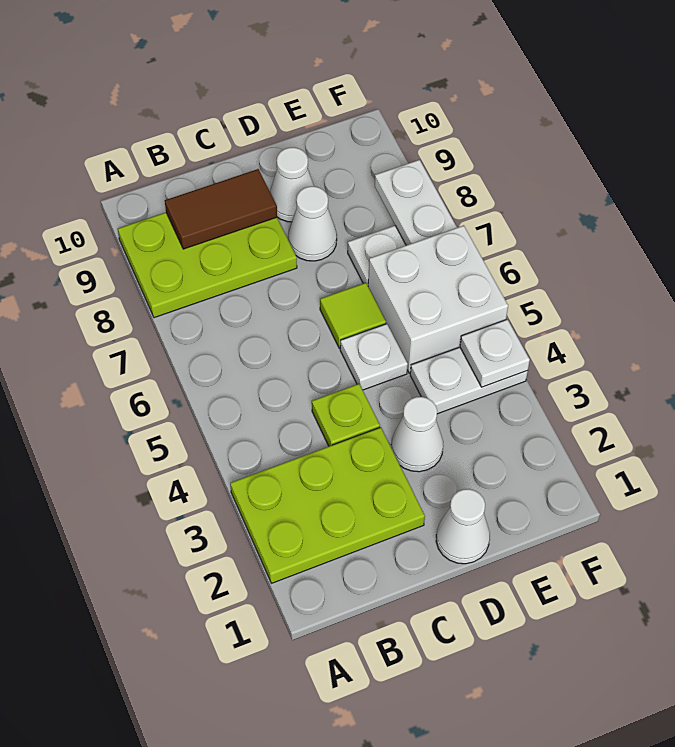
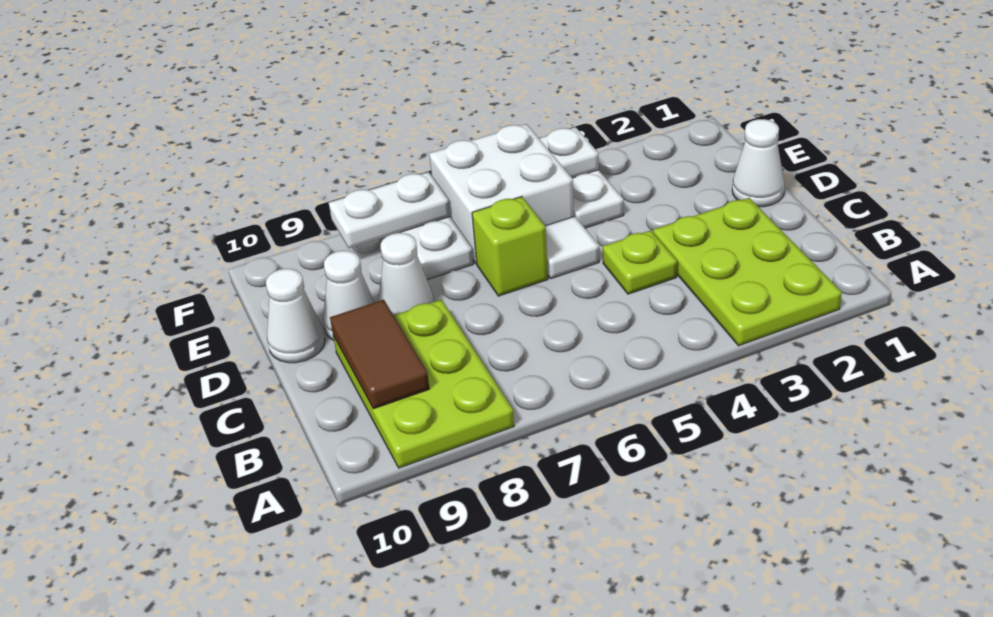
white cone D3 level 1 -> white cone D10 level 1
white plate D5 level 1 -> white tile D5 level 1
lime tile D6 level 1 -> lime brick D6 level 1

